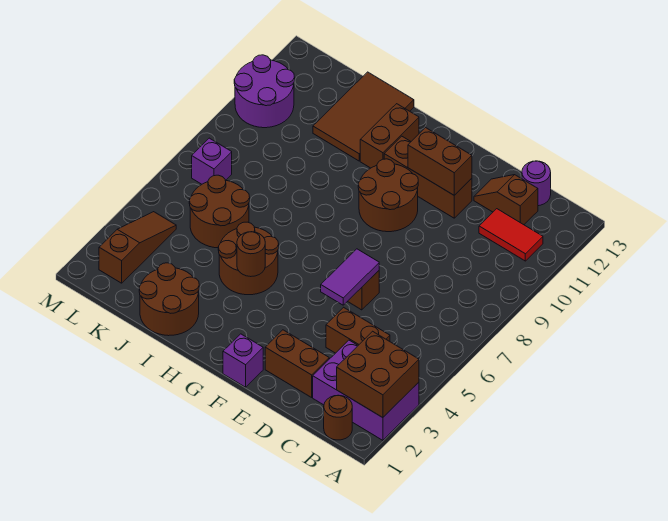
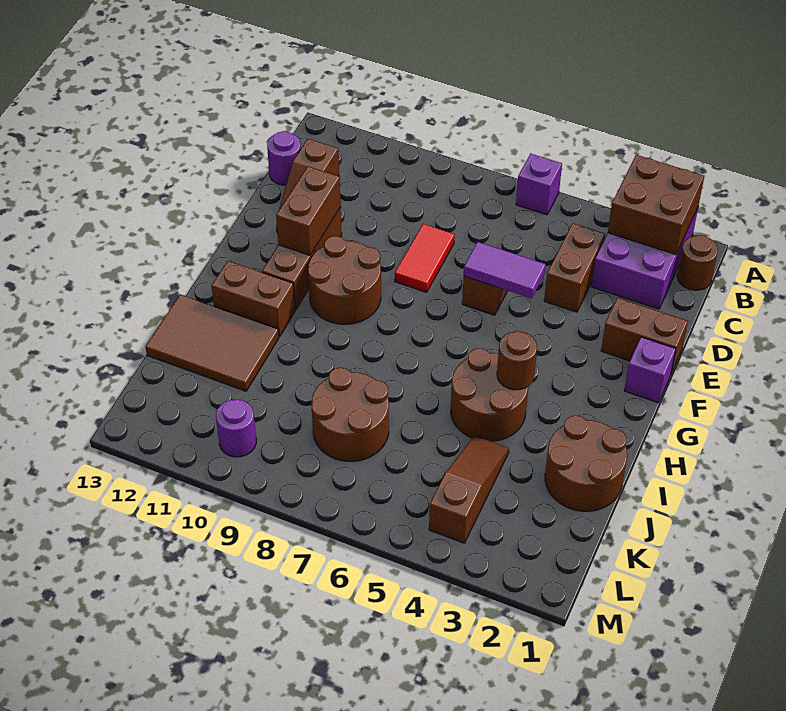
red tile B11:C11 level 1 -> red tile D8:E8 level 1
brown brick D2:E2 level 1 -> brown brick E1:E2 level 1
brown round brick J5:K6 level 1 -> brown round brick J7:K8 level 1
brown slope L2:L4 level 1 top 2 -> brown slope J4:L4 level 1 top L
purple brick L7 level 1 -> purple brick A6 level 1
purple round brick L10:M11 level 1 -> purple round brick L10 level 1

